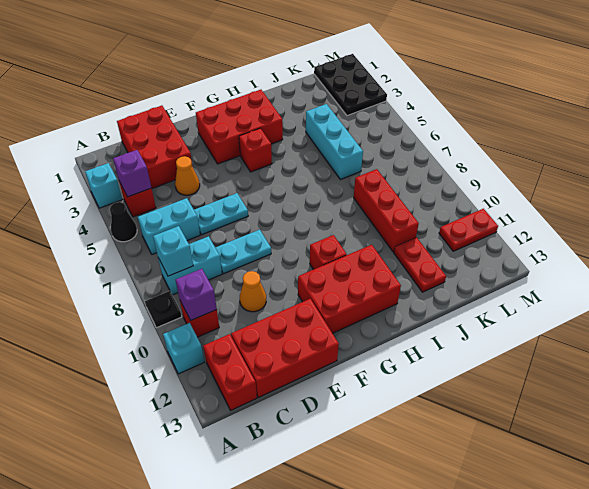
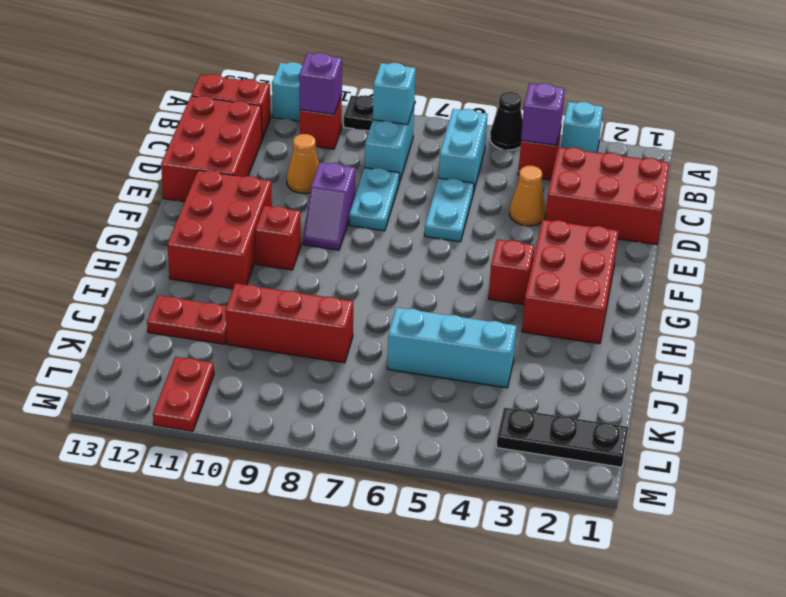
none -> purple slope E9:F9 level 1 top E
black plate L1:M3 level 1 -> black plate L1:L3 level 1

